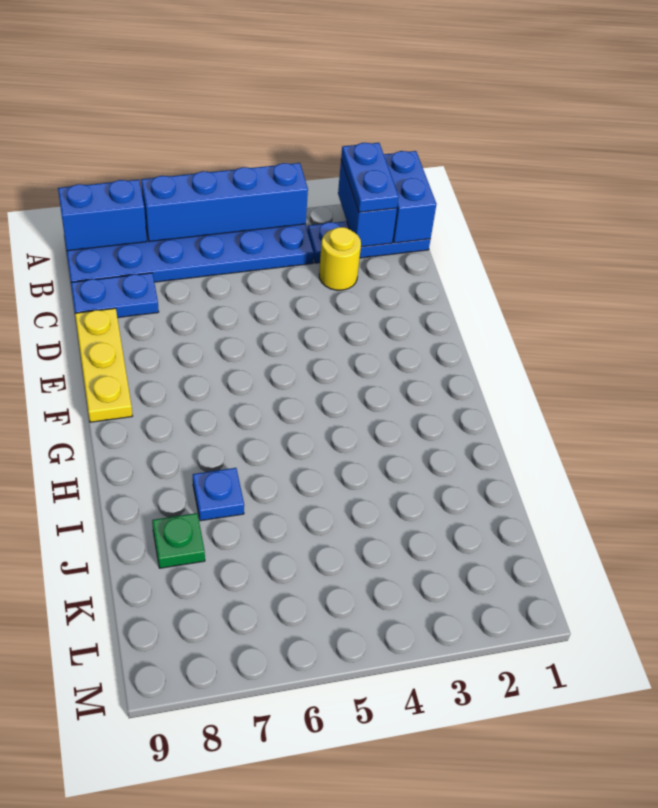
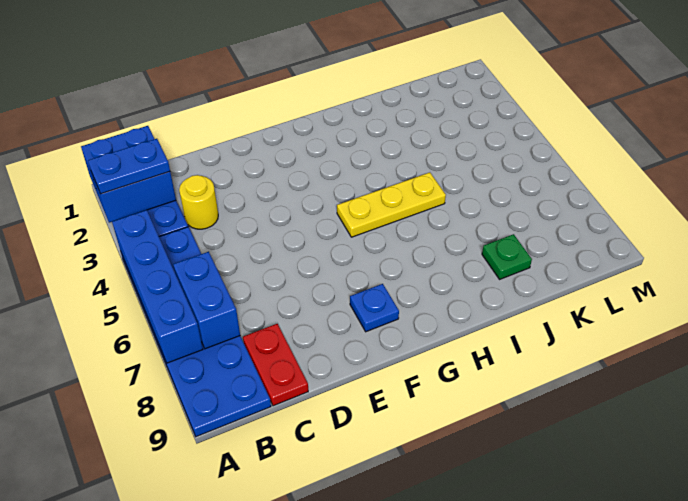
blue brick A8:A9 level 2 -> blue brick B6:B7 level 2
blue plate C8:C9 level 1 -> red plate C8:C9 level 1
yellow plate D9:F9 level 1 -> yellow plate G5:I5 level 1
blue plate I7 level 1 -> blue plate F8 level 1

